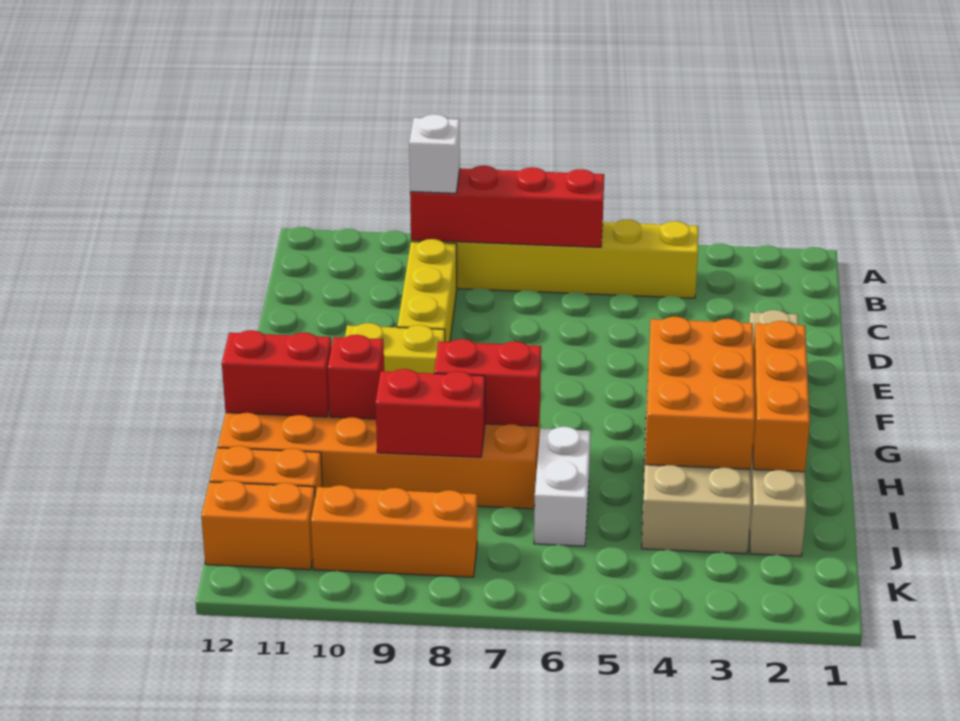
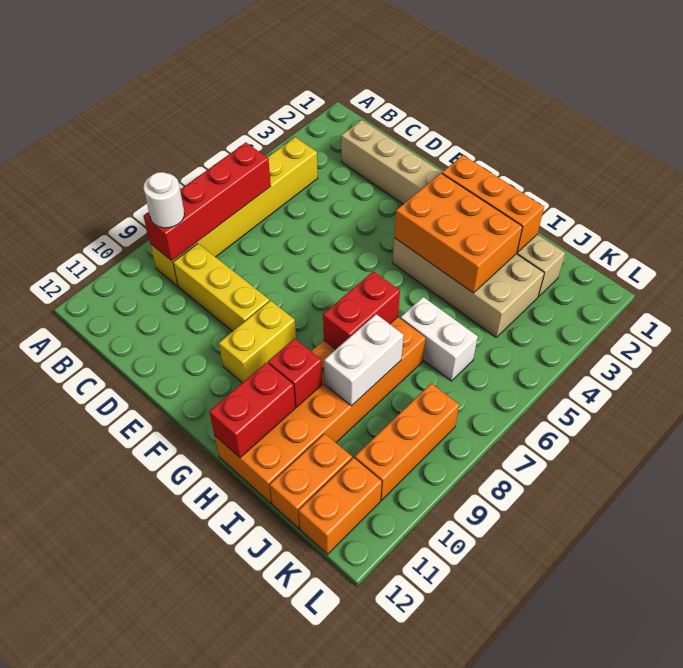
white brick B9 level 3 -> white round brick B9 level 3
tan brick E2:J2 level 1 -> tan brick C2:J2 level 1
red brick I8:I9 level 2 -> white brick I8:I9 level 2

